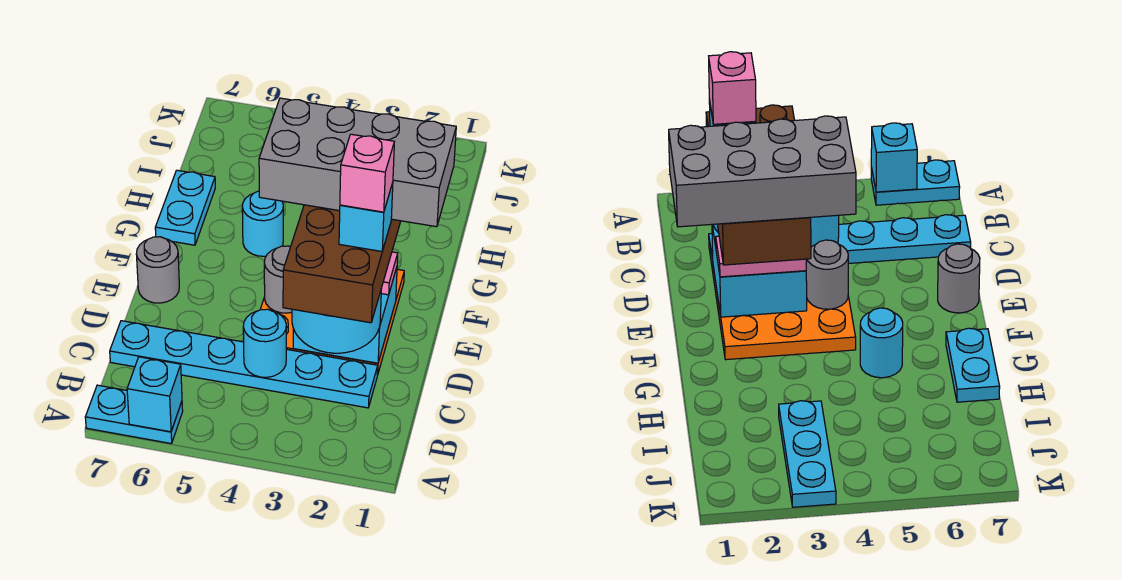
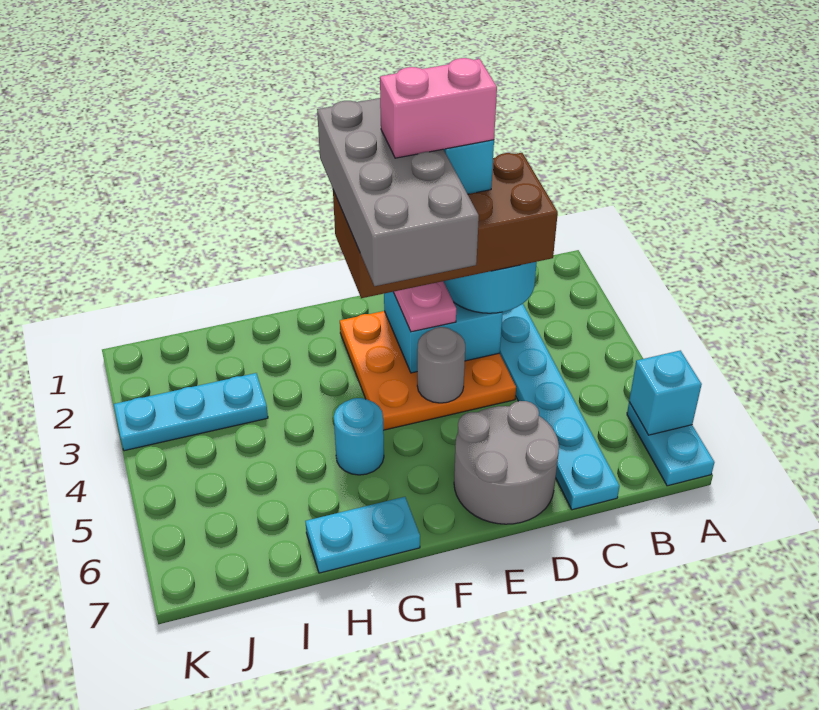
cyan round brick C4 level 2 -> none
pink brick D2 level 6 -> pink brick D2:E2 level 6
grey round brick E7 level 1 -> grey round brick D6:E7 level 1

